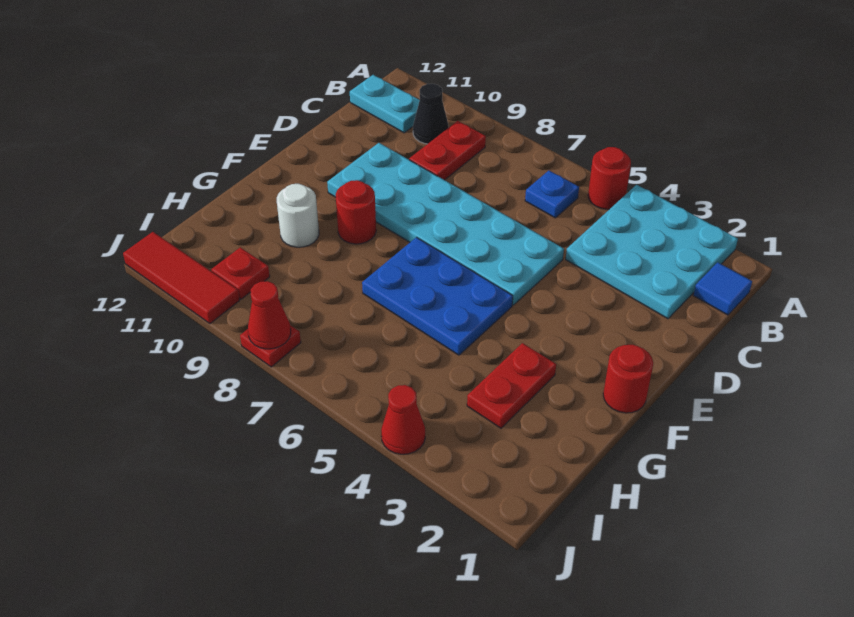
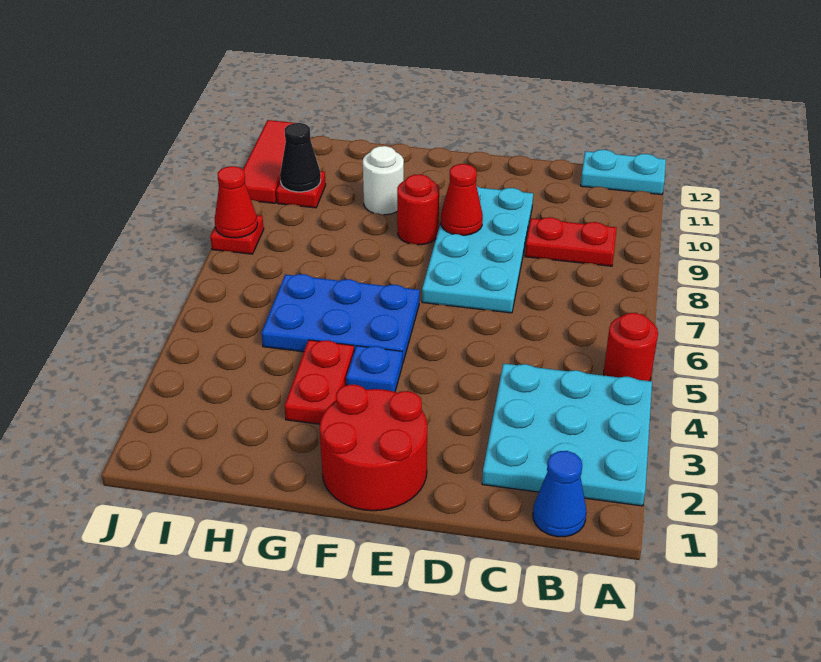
blue tile B1 level 1 -> blue cone B1 level 1
blue plate B6 level 1 -> blue plate F4 level 1
black cone B10 level 1 -> black cone I10 level 2
cyan plate B11:B12 level 1 -> cyan plate A12:B12 level 1
cyan plate D5:E10 level 1 -> cyan plate D7:E10 level 1
red round brick F1 level 1 -> red round brick E1:F2 level 1
blue plate F5:G7 level 1 -> blue plate F5:H6 level 1
red plate G3:H3 level 1 -> red plate G3:G4 level 1
red cone J4 level 1 -> red cone E9 level 2

